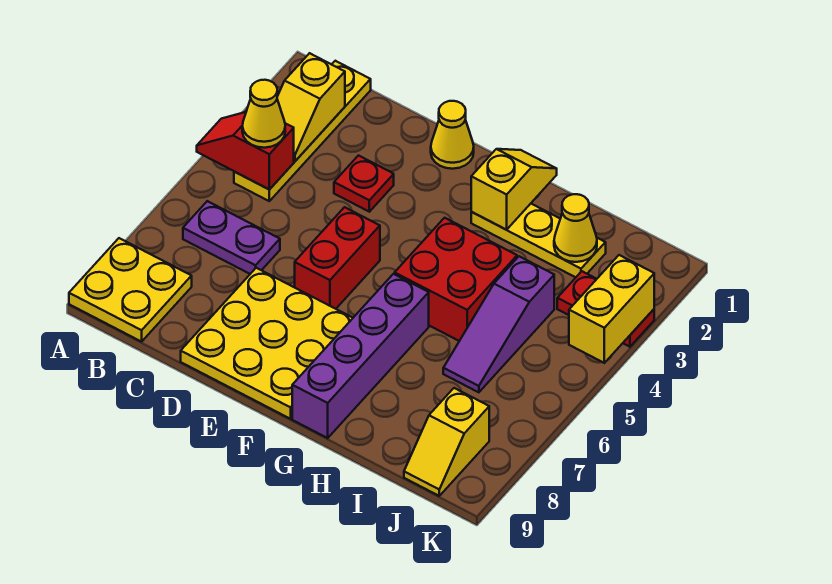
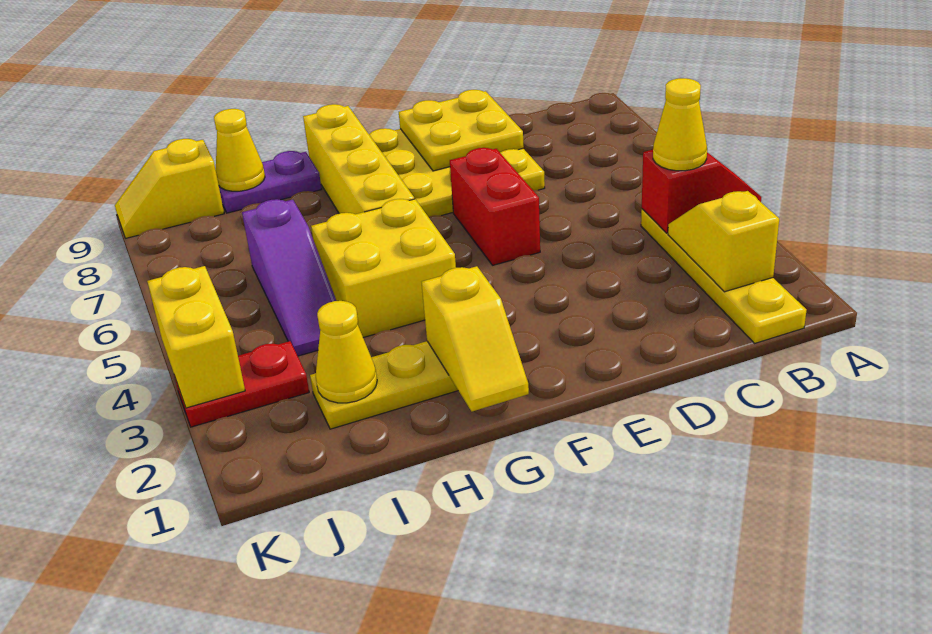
yellow plate A8:B9 level 1 -> yellow plate D8:E9 level 2
purple plate B6:C6 level 1 -> purple plate H9:I9 level 1
red plate D3 level 1 -> none
yellow cone E1 level 1 -> yellow cone I9 level 2
red brick G4:H5 level 1 -> yellow brick G4:H5 level 1
purple brick G6:G9 level 1 -> yellow brick G6:G9 level 1
purple slope I4:I6 level 1 top 4 -> purple slope I4:I6 level 1 top 6
yellow slope J8:J9 level 1 top 8 -> yellow slope J9:K9 level 1 top J

